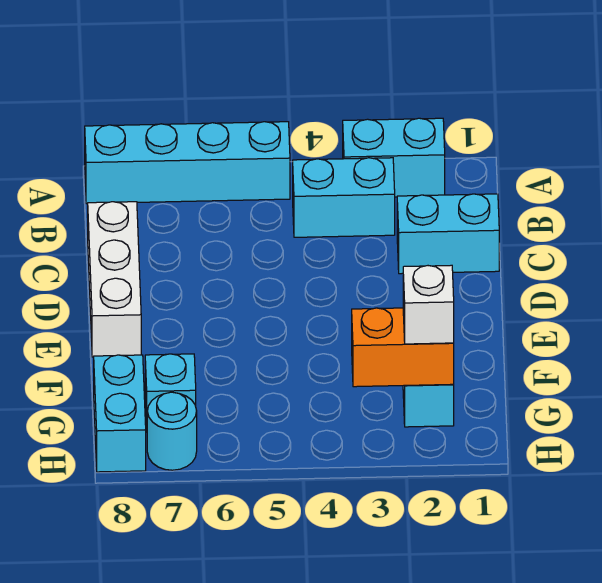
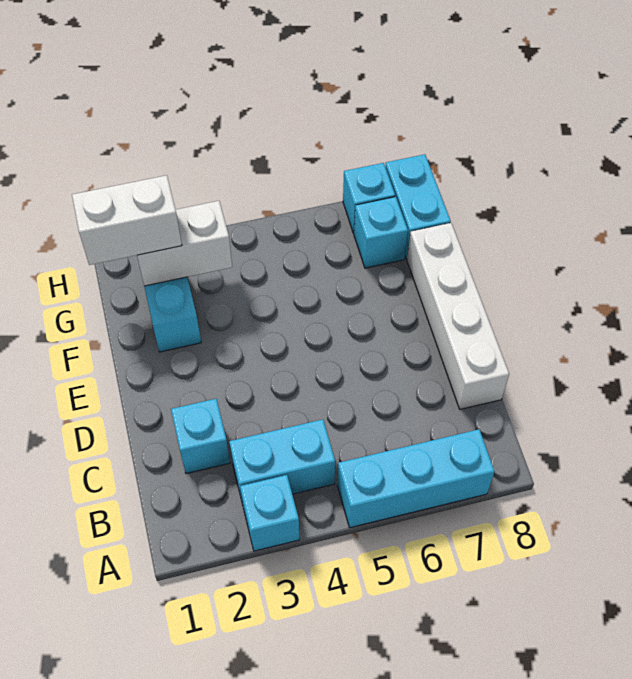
cyan brick A2:A3 level 1 -> cyan brick A3 level 1
cyan brick A5:A8 level 1 -> cyan brick A5:A7 level 1
cyan brick C1:C2 level 1 -> cyan brick C2 level 1
white brick C8:E8 level 1 -> white brick C8:F8 level 1
orange brick G2:G3 level 2 -> white brick G2:G3 level 2
white brick G2 level 3 -> white brick G1:G2 level 3
cyan round brick H7 level 1 -> cyan brick H7 level 1

